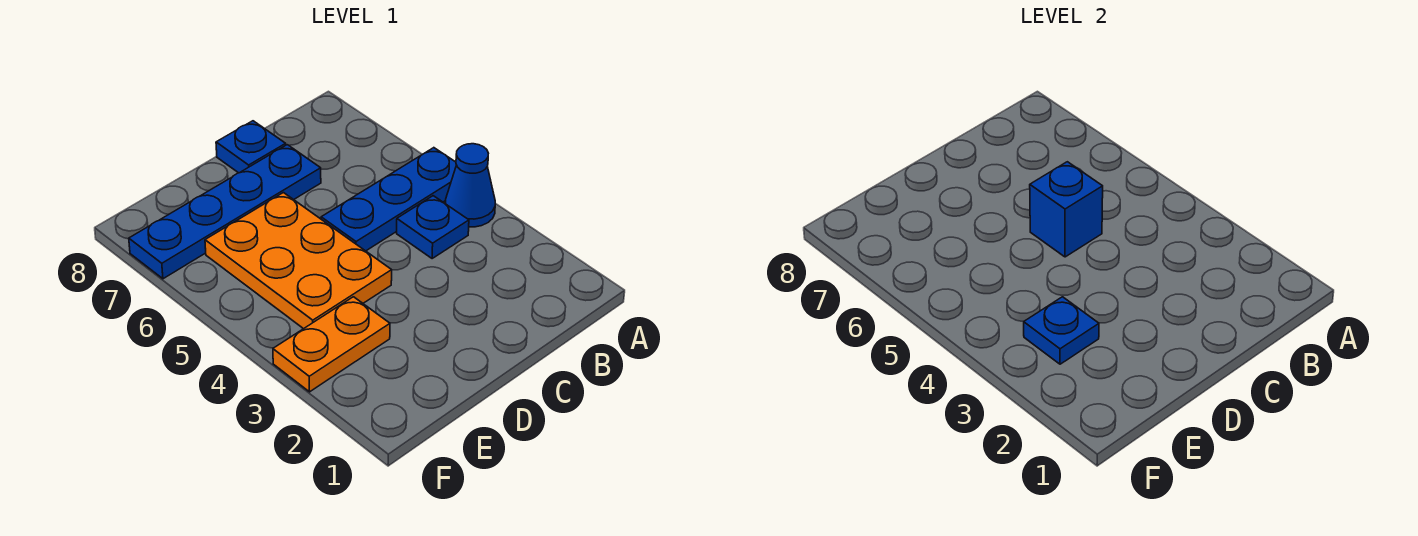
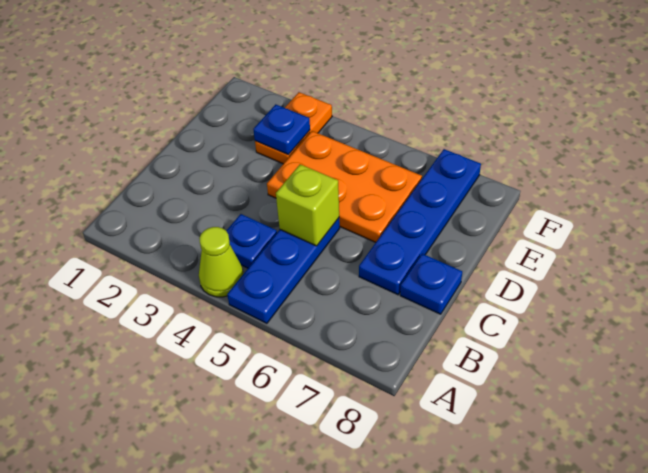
blue cone A4 level 1 -> lime cone A4 level 1
blue brick C5 level 2 -> lime brick C5 level 2

